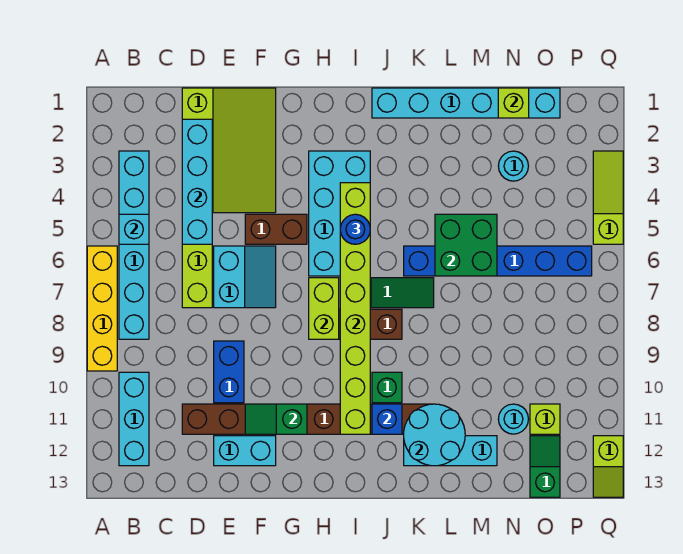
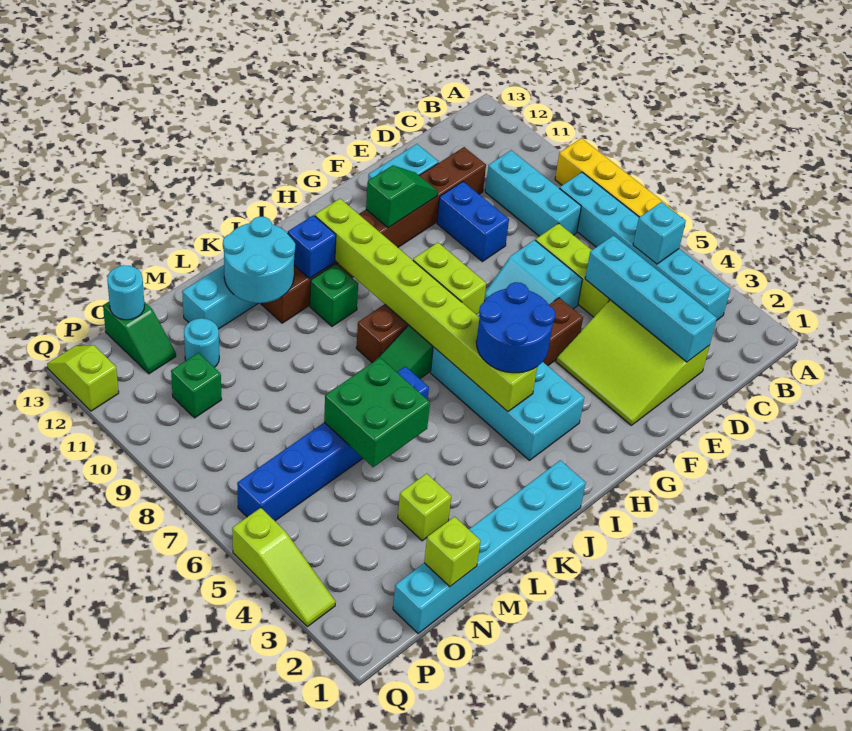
cyan brick B10:B12 level 1 -> cyan brick C8:C10 level 1
lime slope D1:F4 level 1 top D -> lime slope D2:F4 level 1 top D
blue round brick I5 level 3 -> blue round brick H4:I5 level 3
cyan round brick N3 level 1 -> cyan round brick O13 level 2
none -> green brick O10 level 1
lime brick O11 level 1 -> lime brick M3 level 1

